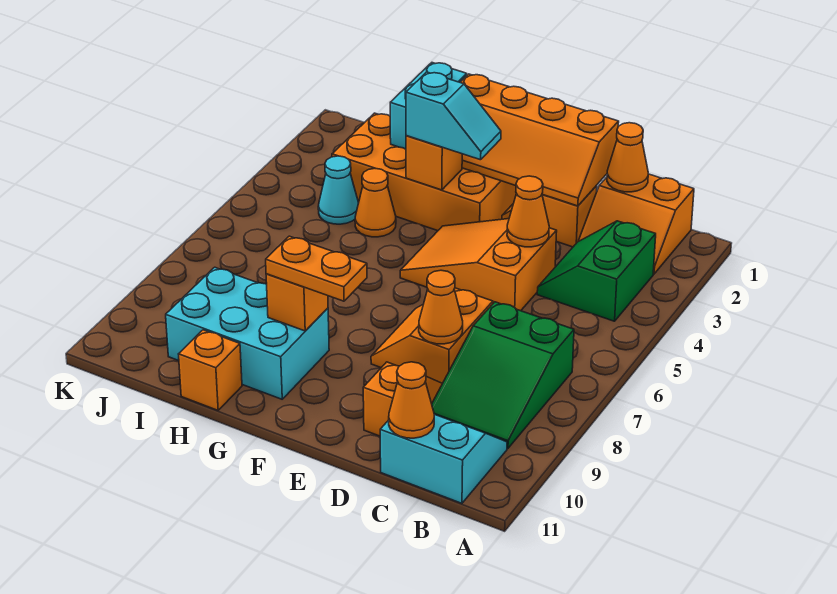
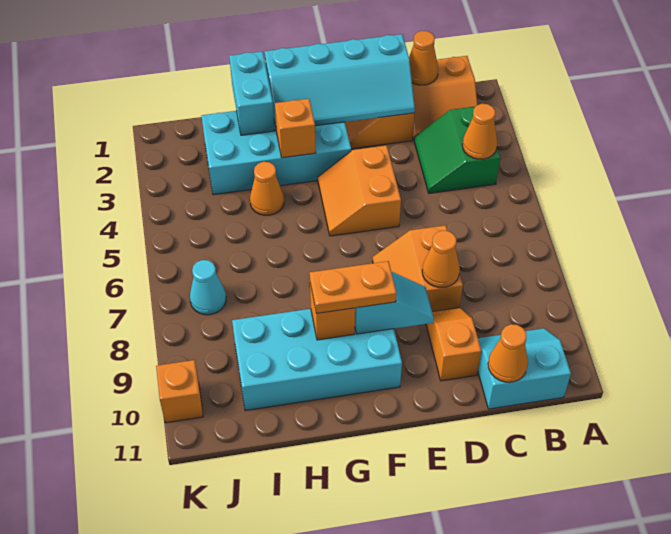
green slope B7:C9 level 1 top 7 -> none
orange slope D1:G2 level 2 top 1 -> cyan slope D1:G2 level 2 top 1
orange slope D4:F5 level 1 top D -> orange slope E4:F5 level 1 top E
orange cone D4 level 2 -> orange cone B4 level 2
orange brick F2:I3 level 1 -> cyan brick F2:I3 level 1
cyan slope F3:G3 level 3 top G -> cyan slope E9:F9 level 2 top F
cyan brick G9:I10 level 1 -> cyan brick F9:I10 level 1
orange brick H11 level 1 -> orange brick K10 level 1
cyan cone I4 level 1 -> cyan cone J7 level 1

